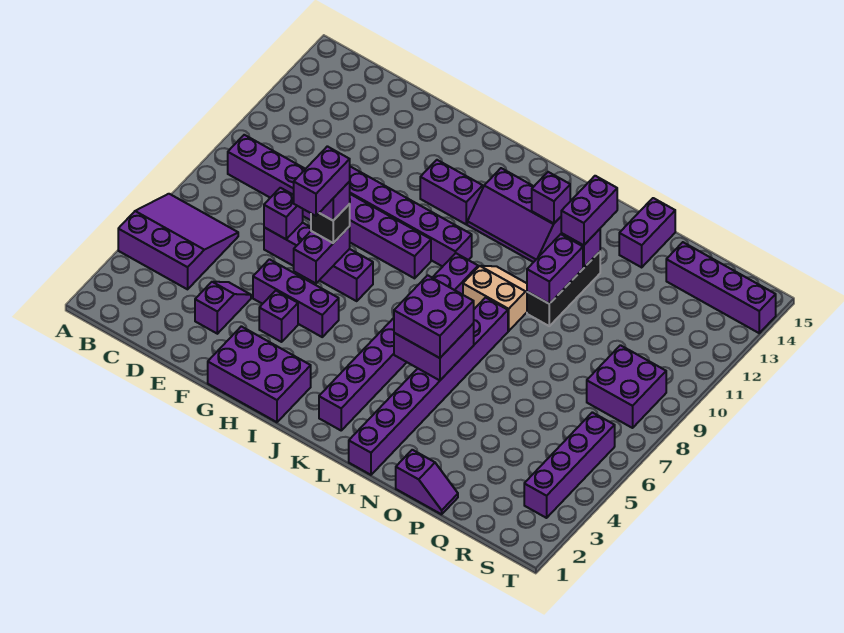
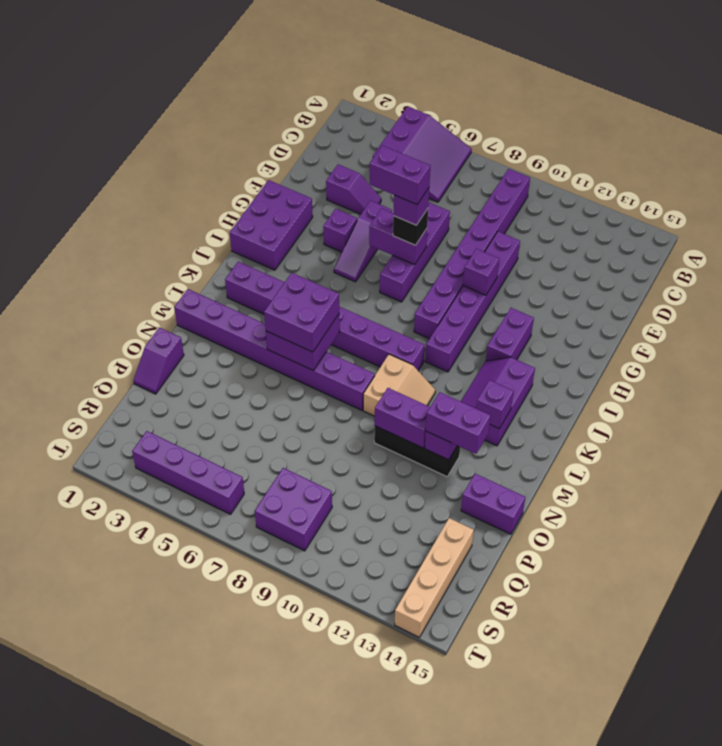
purple brick E7 level 2 -> purple brick G10 level 2
purple brick F5:H5 level 1 -> purple slope F5:H5 level 1 top F
purple brick Q14:T14 level 1 -> tan brick Q14:T14 level 1

